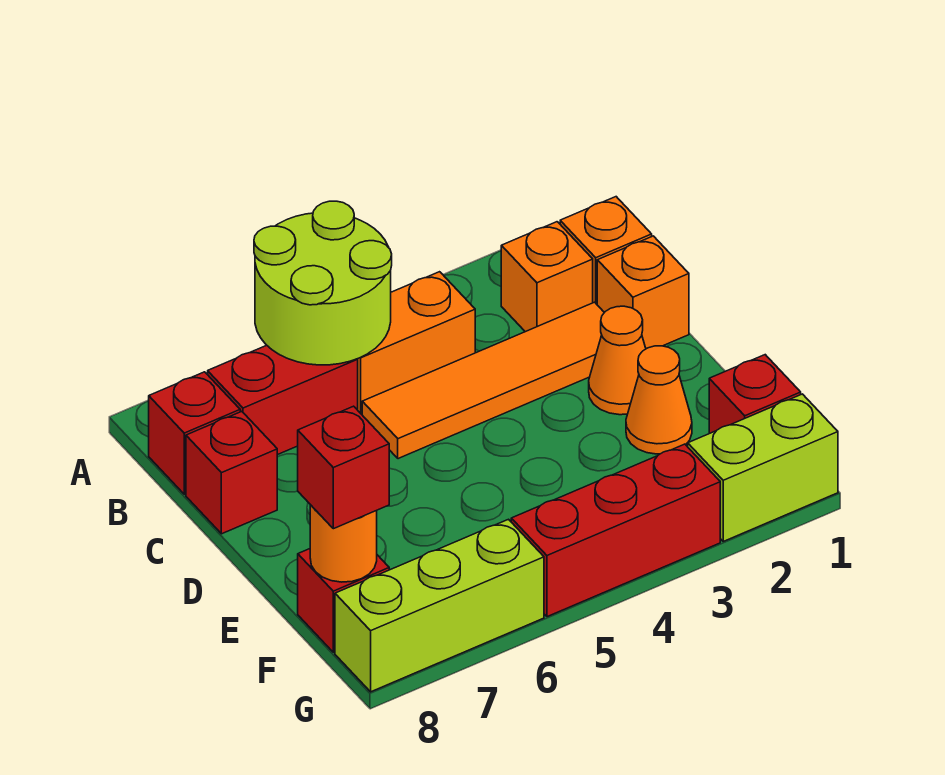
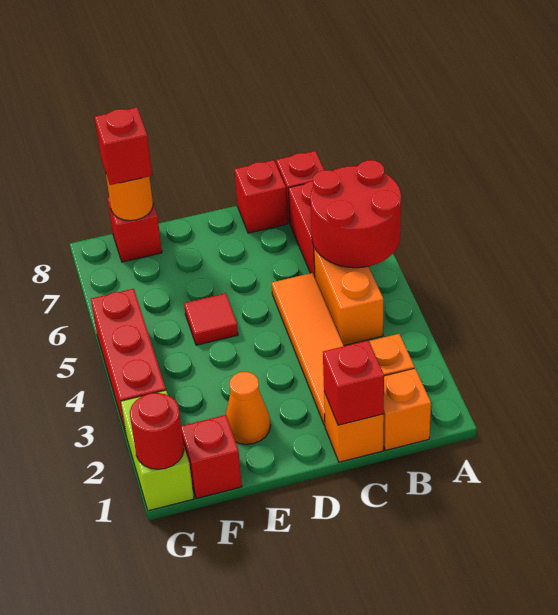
lime round brick A5:B6 level 2 -> red round brick A5:B6 level 2
none -> red brick C1 level 2
orange cone D2 level 1 -> none
none -> red tile E5 level 1
none -> red round brick G1 level 2
lime brick G6:G8 level 1 -> none

